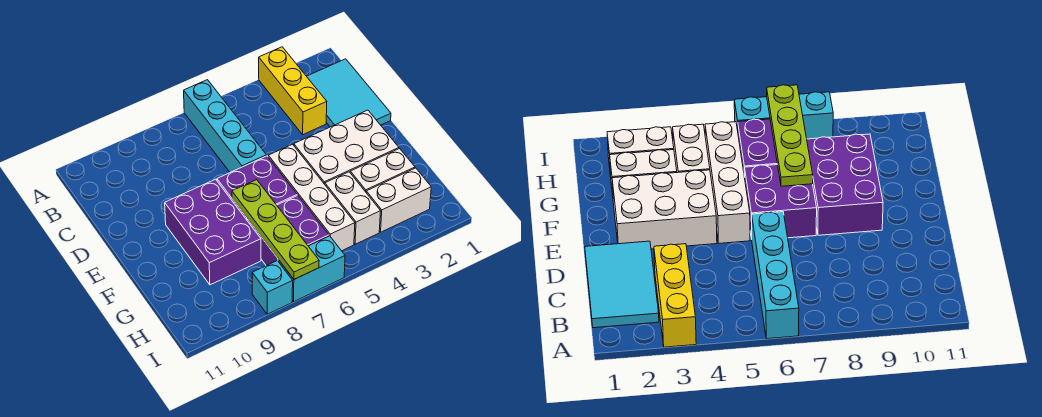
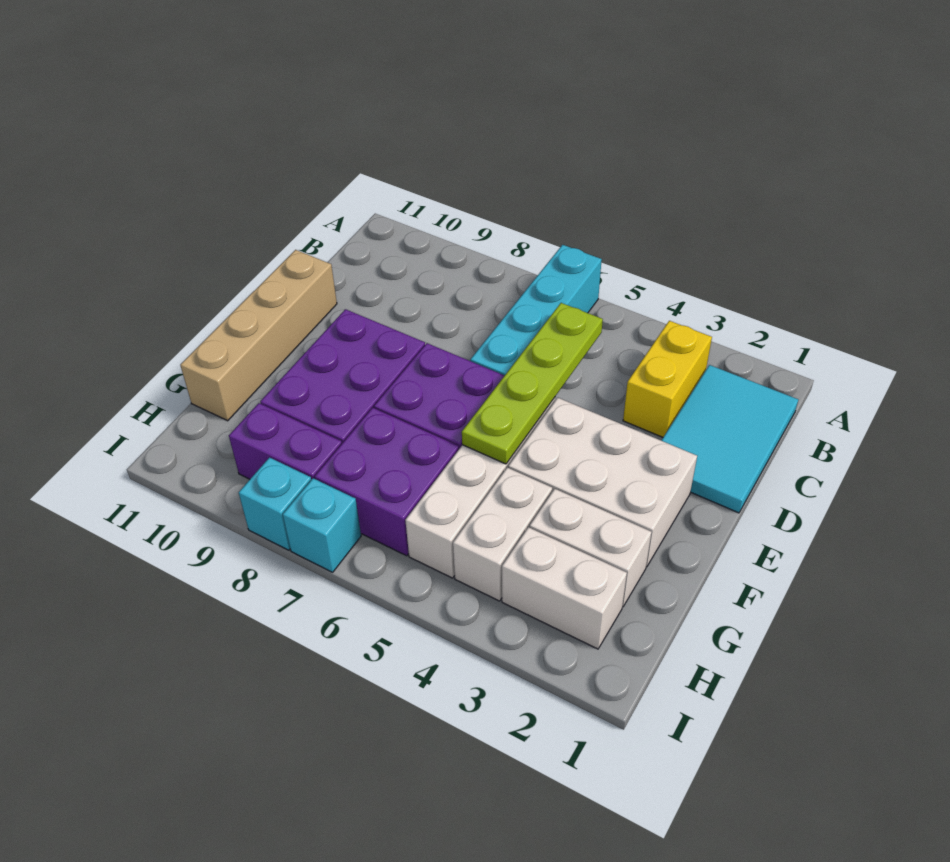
yellow brick A3:C3 level 1 -> yellow brick B3:C3 level 1
none -> tan brick D11:G11 level 1
lime plate F7:I7 level 2 -> lime plate C5:F5 level 2
none -> purple brick H8:H9 level 1
cyan brick I6:I7 level 1 -> cyan brick I7 level 1

